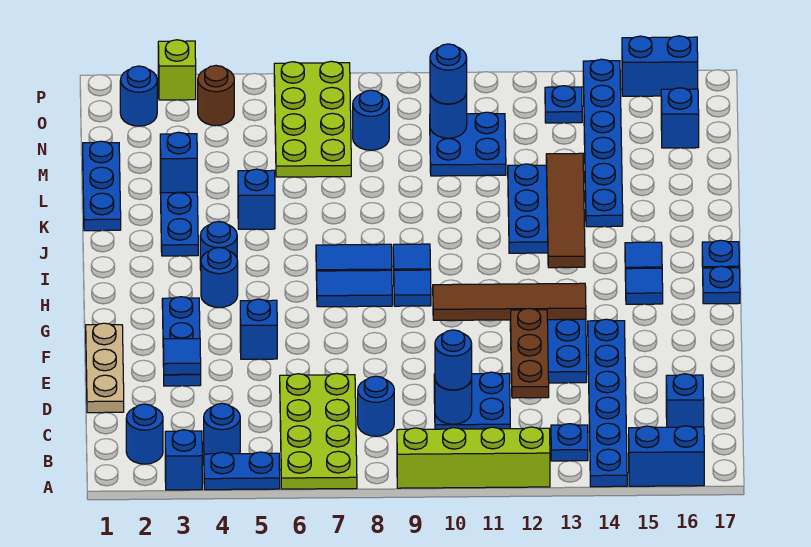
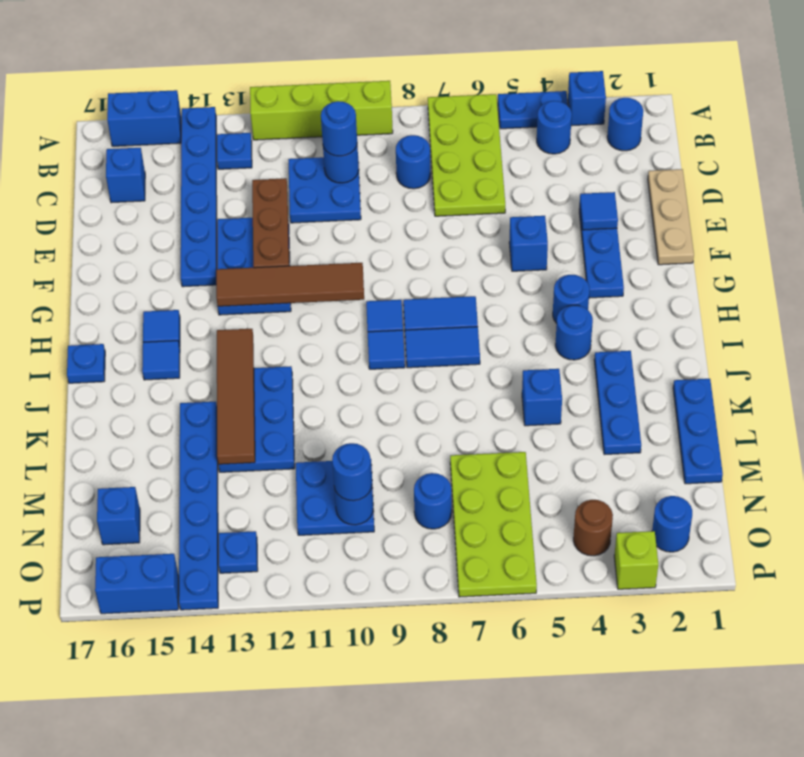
blue plate H17 level 1 -> none
blue brick L3 level 2 -> none

